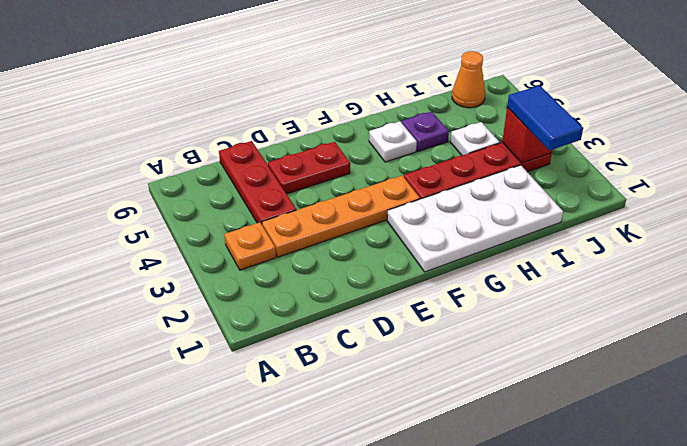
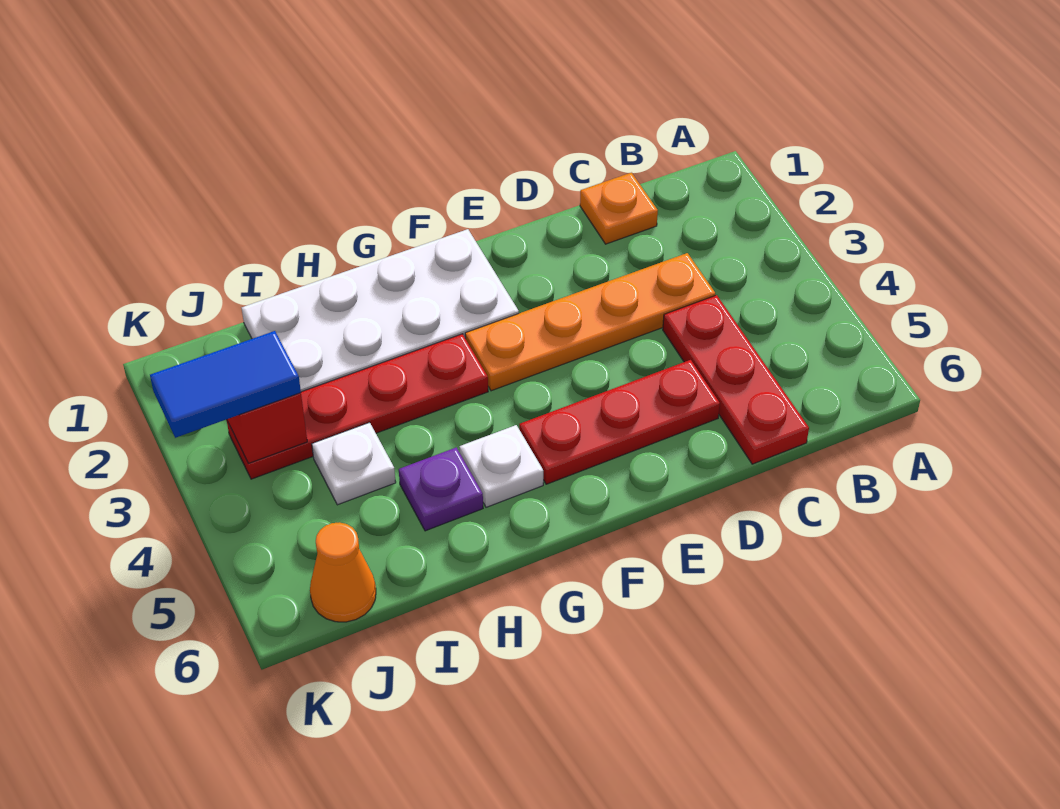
orange plate B3 level 1 -> orange plate C1 level 1
red plate D5:E5 level 1 -> red plate D5:F5 level 1
blue tile J2:J3 level 3 -> blue tile J3:K3 level 3

